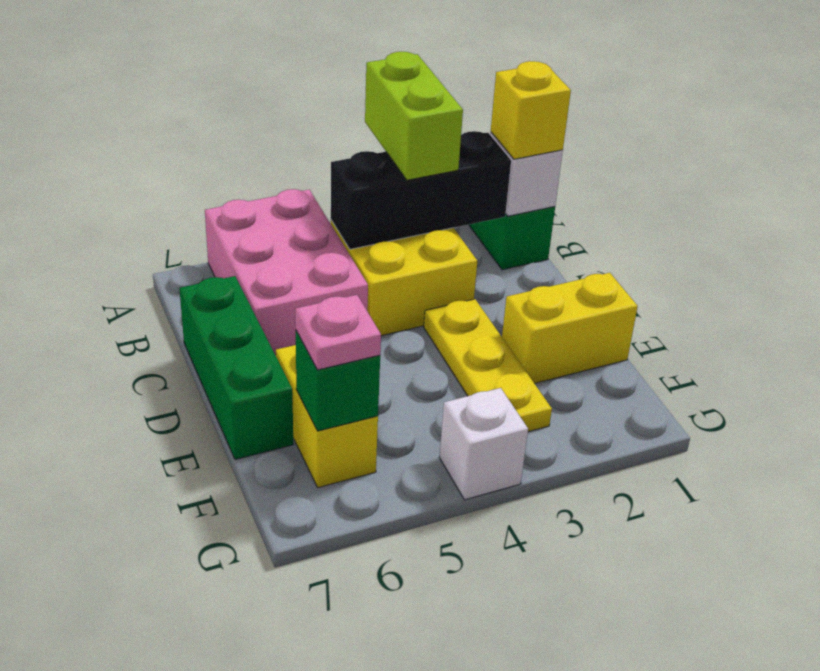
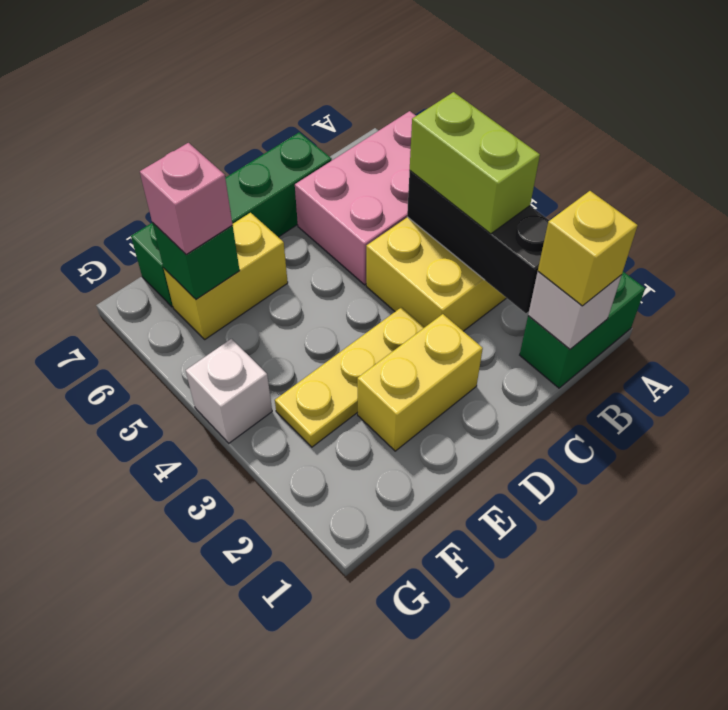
lime brick A3:B3 level 3 -> lime brick B3:B4 level 3
green brick C7:E7 level 1 -> green brick C7:F7 level 1
yellow brick E1:E2 level 1 -> yellow brick D2:E2 level 1
pink plate F6 level 3 -> pink brick F6 level 3

